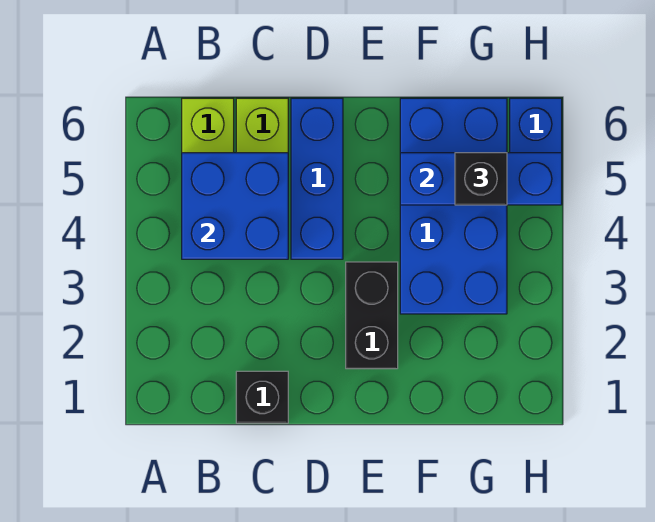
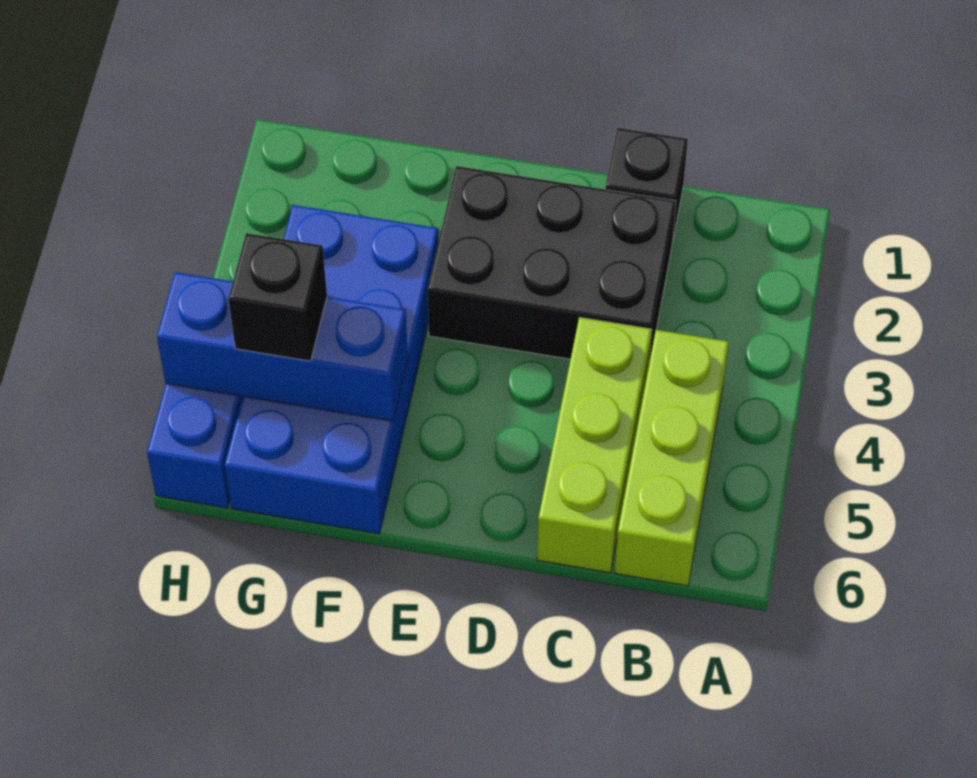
blue brick B4:C5 level 2 -> none
blue brick D4:D6 level 1 -> none
black brick E2:E3 level 1 -> black brick C2:E3 level 1

